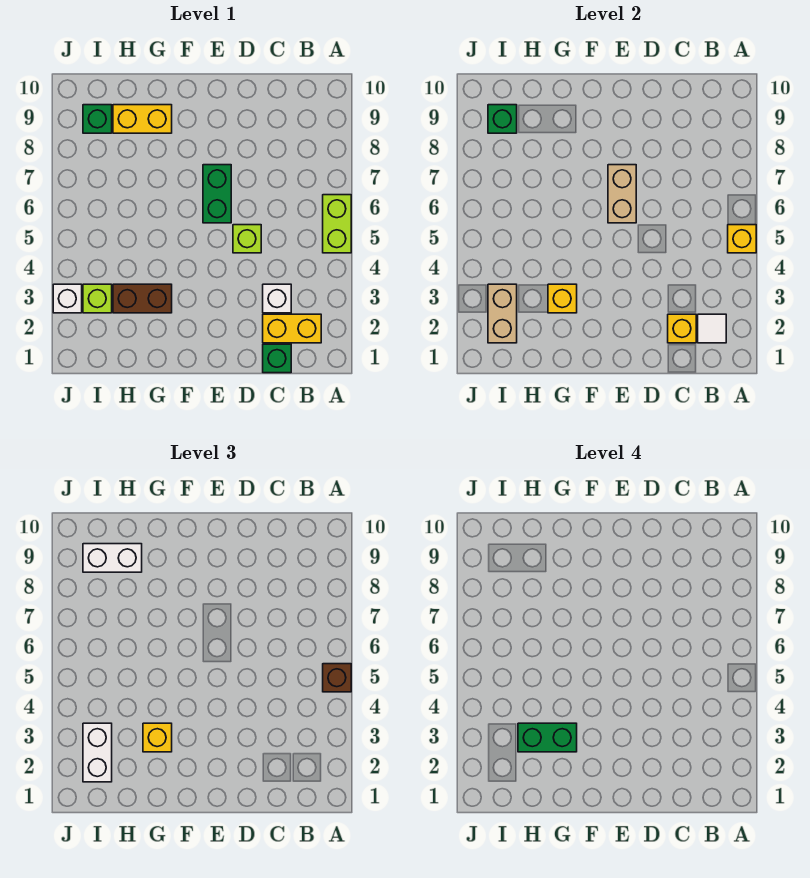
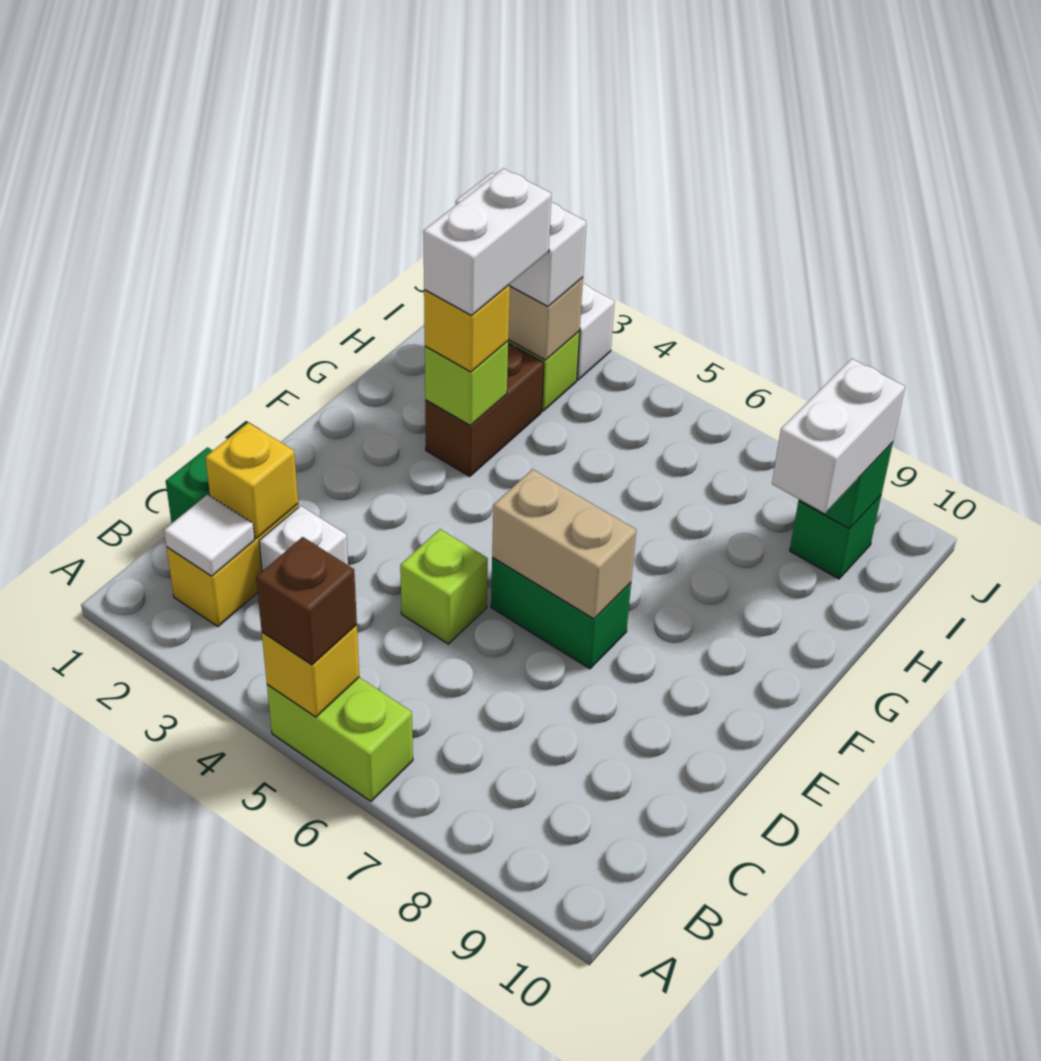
yellow brick G3 level 2 -> lime brick G3 level 2
green brick G3:H3 level 4 -> white brick G3:H3 level 4
yellow brick G9:H9 level 1 -> none

